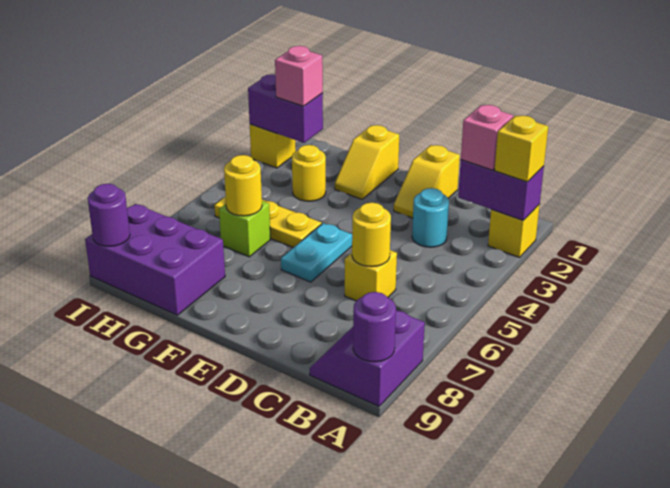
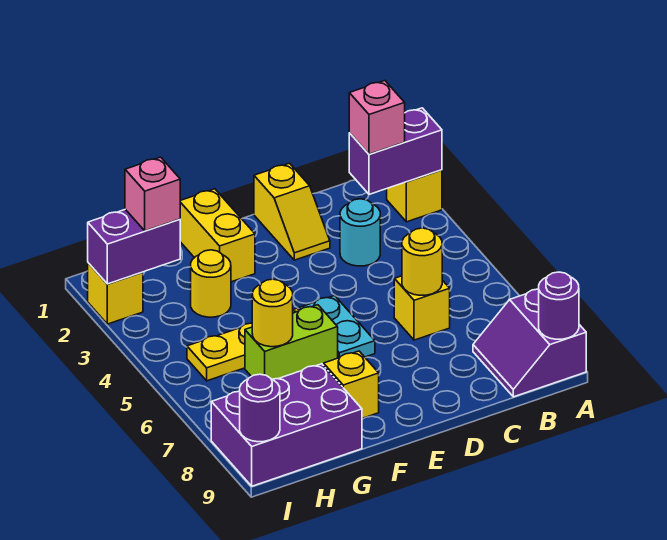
yellow brick A2 level 3 -> yellow brick F8 level 1
yellow slope F1:F2 level 1 top 1 -> yellow brick F1:F2 level 1
lime brick G6 level 1 -> lime brick F6:G6 level 1

